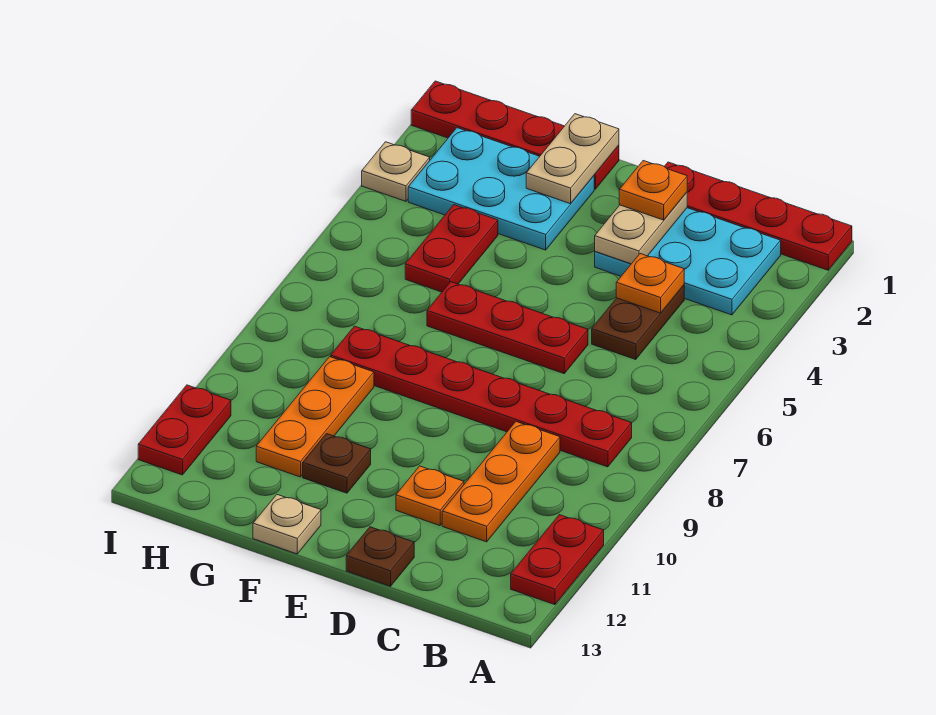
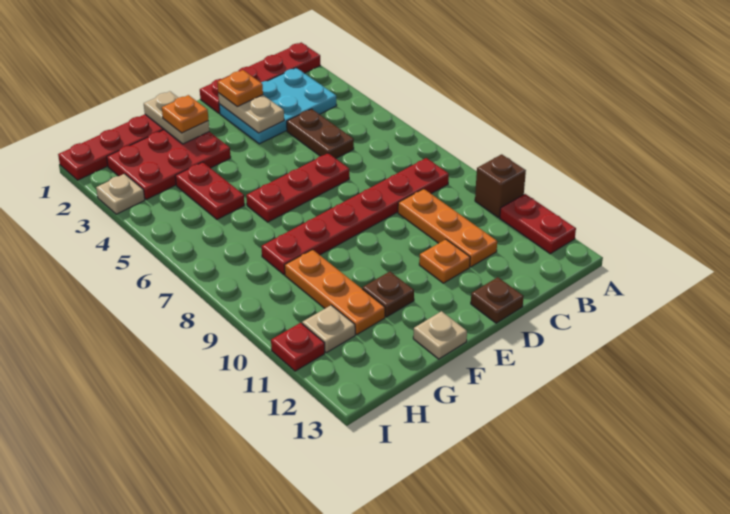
none -> brown brick A10 level 1
orange plate C4 level 2 -> orange plate F2 level 3
cyan plate F2:H3 level 1 -> red plate F2:H3 level 1
none -> tan plate H11 level 1
red plate I11:I12 level 1 -> red plate I11 level 1

